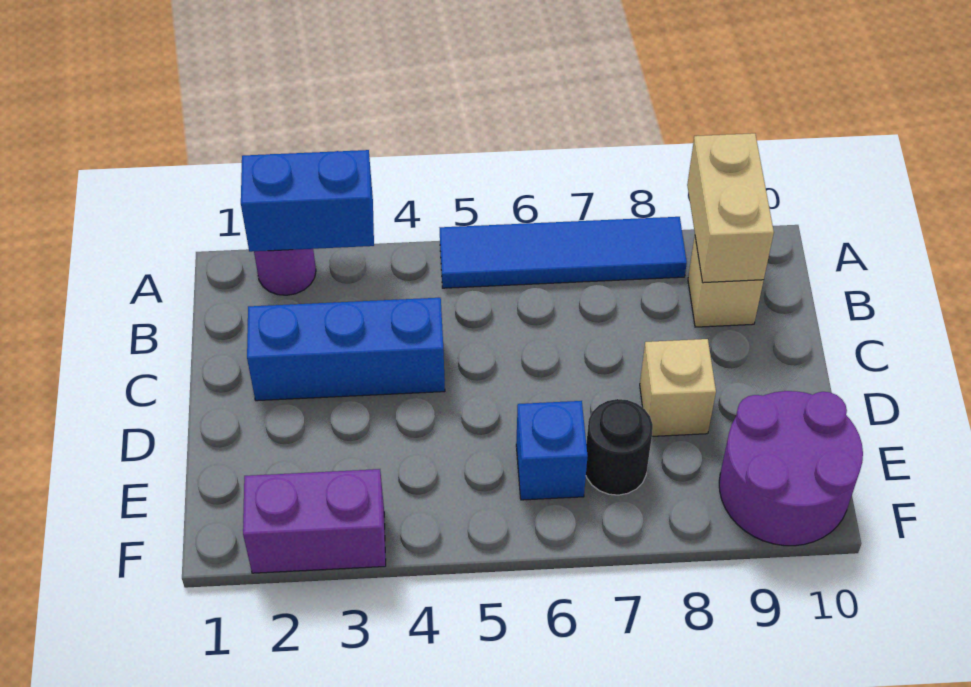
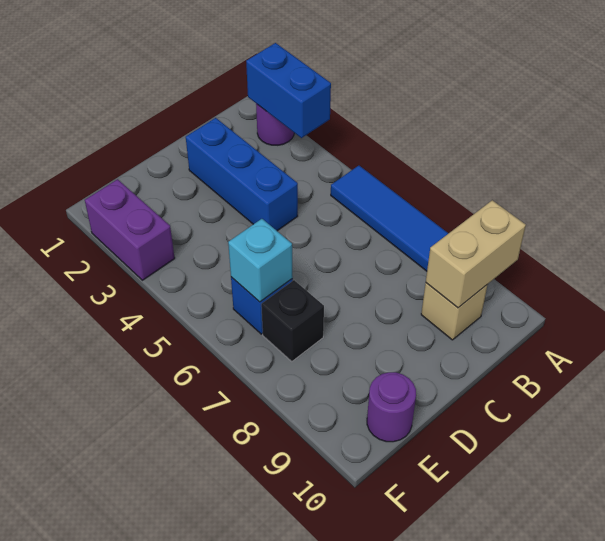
tan brick D8 level 1 -> none
none -> cyan brick E6 level 2
black round brick E7 level 1 -> black brick E7 level 1
purple round brick E9:F10 level 1 -> purple round brick E10 level 1

